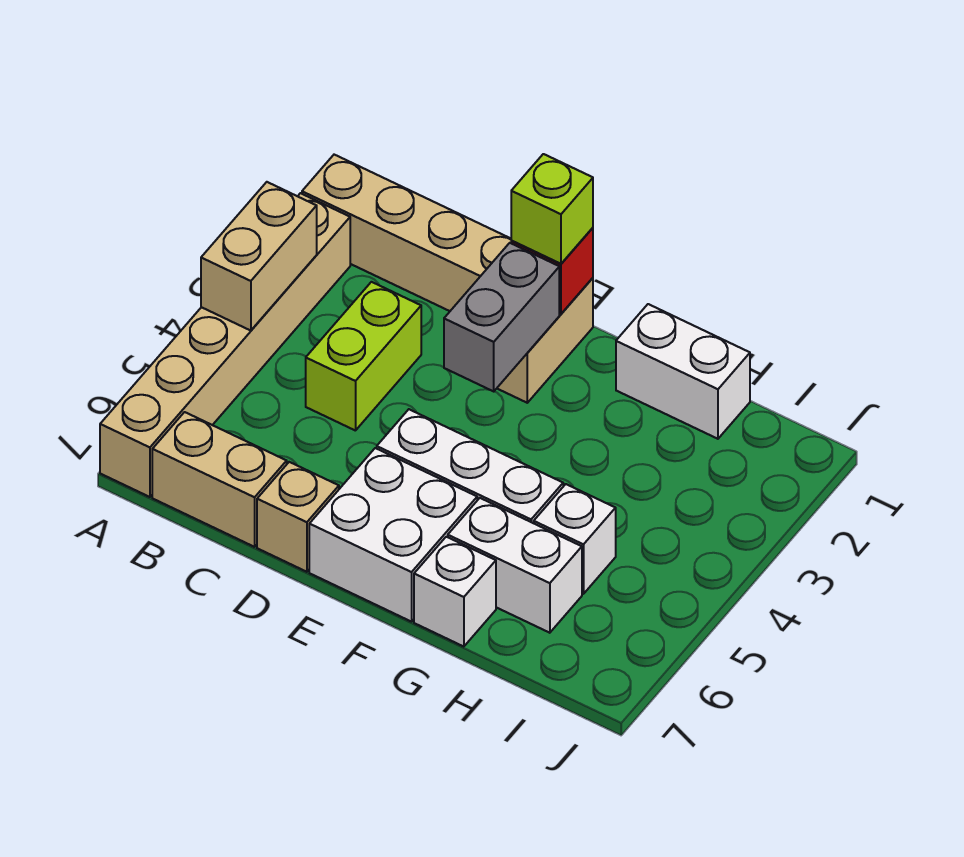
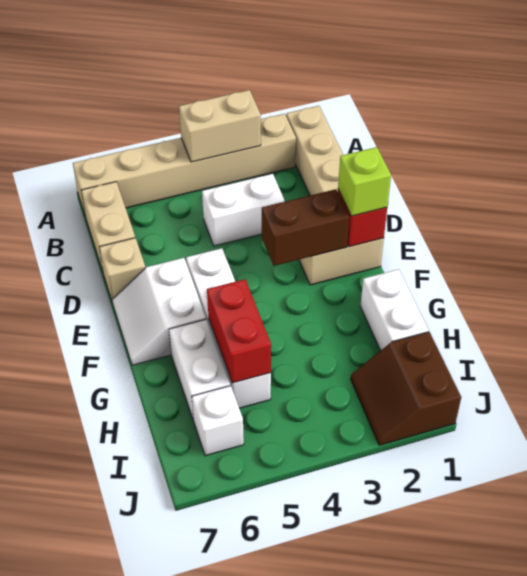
lime brick C3:C4 level 1 -> white brick C3:C4 level 1
grey brick E2:E3 level 2 -> brown brick E2:E3 level 2
white brick E6:F7 level 1 -> white slope E6:F7 level 1 top 6
none -> red brick G5:H5 level 2
white brick G7 level 1 -> white brick I6 level 1
none -> brown slope I1:J2 level 1 top 1

